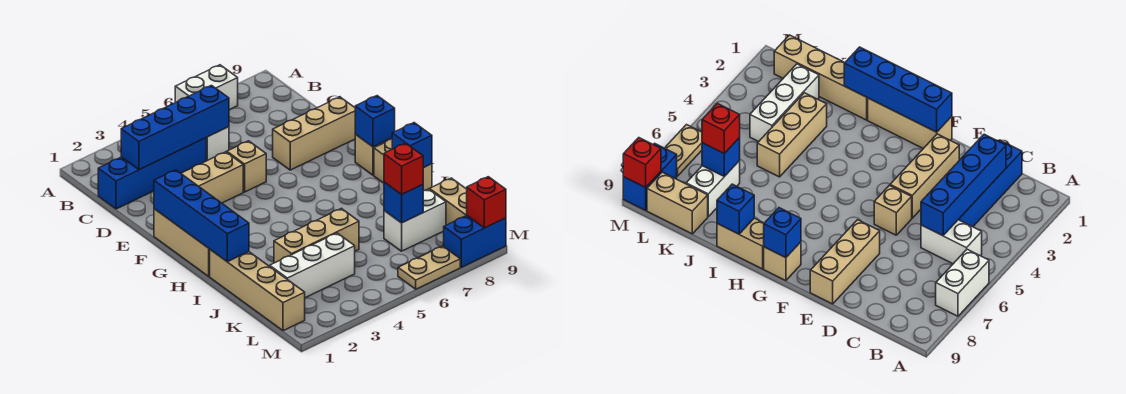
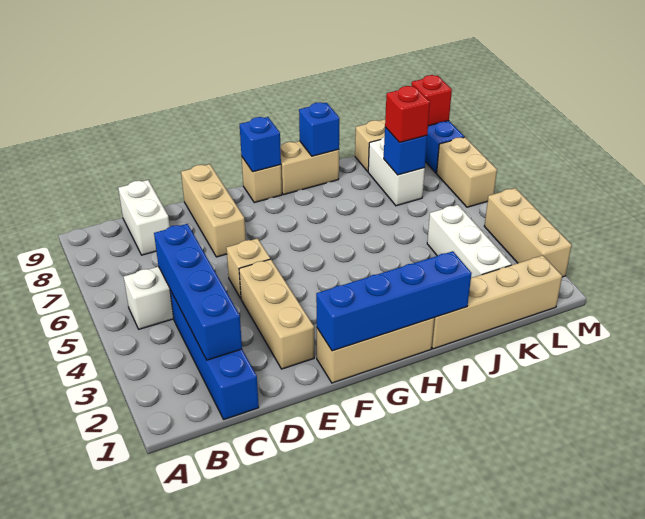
white brick A6:A7 level 1 -> white brick C8:C9 level 1
tan brick J3:J5 level 1 -> tan brick M2:M4 level 1
tan plate M6:M7 level 1 -> tan brick M6:M7 level 1

